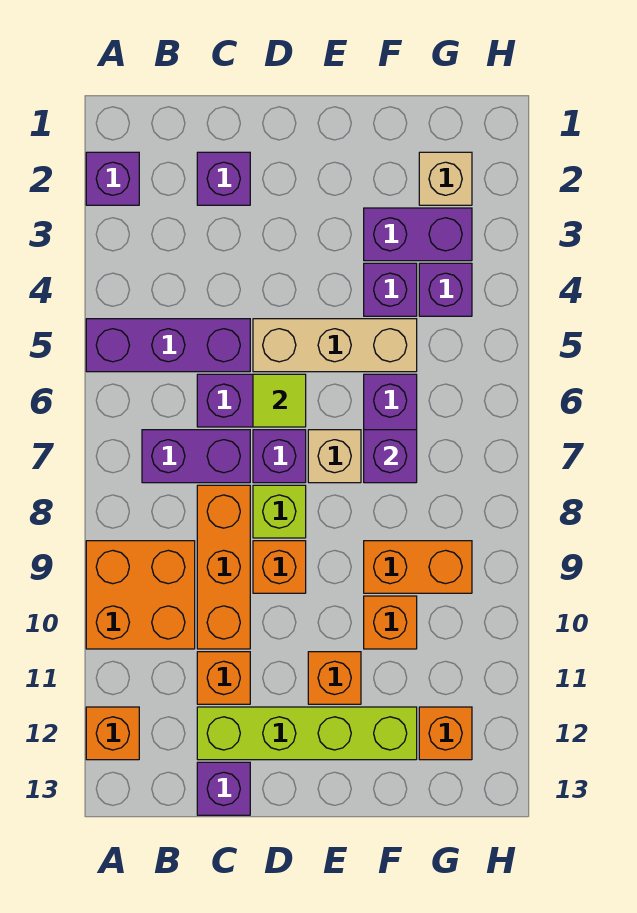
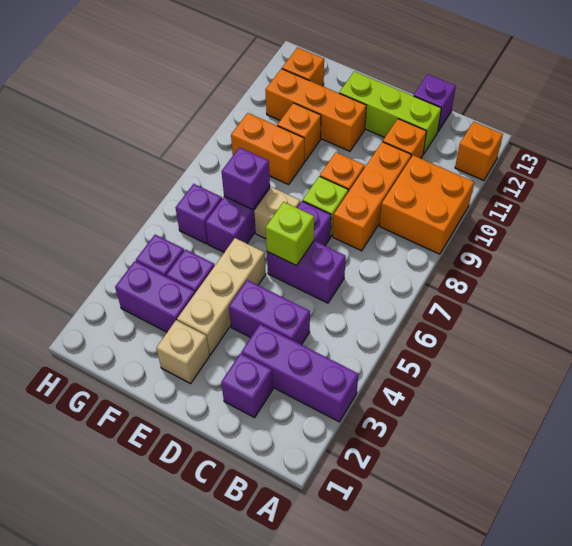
purple brick A2 level 1 -> purple brick G6 level 1
purple brick A5:C5 level 1 -> purple brick A3:C3 level 1
purple brick B7:C7 level 1 -> purple brick C4:D4 level 1
lime brick C12:F12 level 1 -> lime brick C12:E12 level 1
tan brick D5:F5 level 1 -> tan brick E3:E5 level 1
lime tile D6 level 2 -> lime brick D6 level 2
orange brick E11 level 1 -> orange brick E11:G11 level 1
tan brick G2 level 1 -> tan brick E2 level 1

